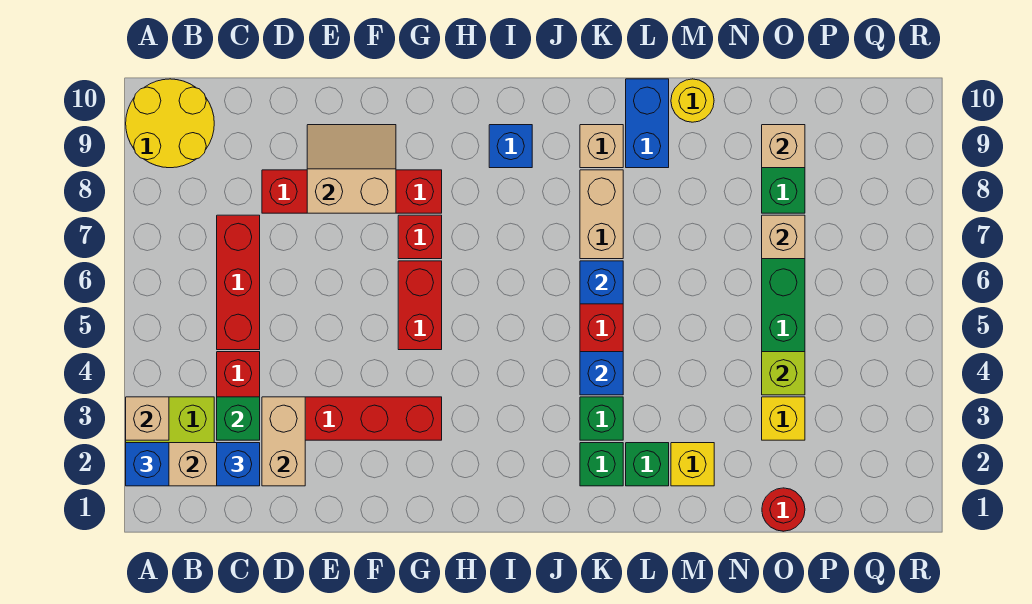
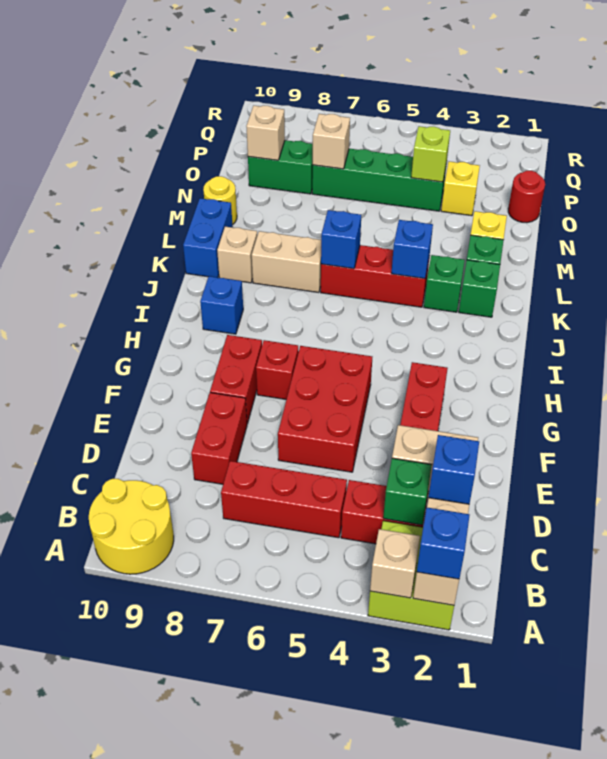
tan slope E8:F9 level 2 top 8 -> none
red brick G5:G6 level 1 -> red brick E5:G6 level 1
blue brick L9:L10 level 1 -> blue brick K10:L10 level 1

